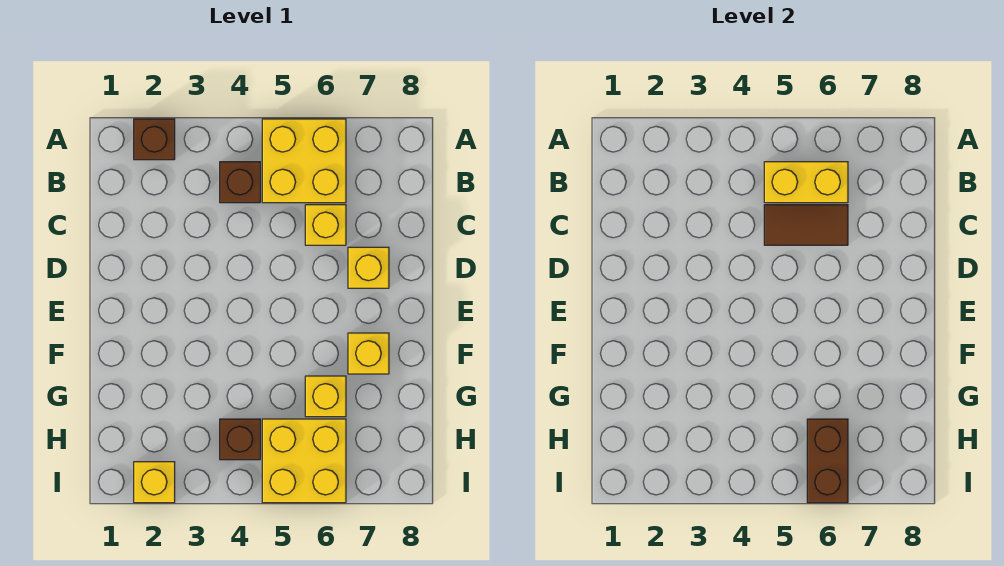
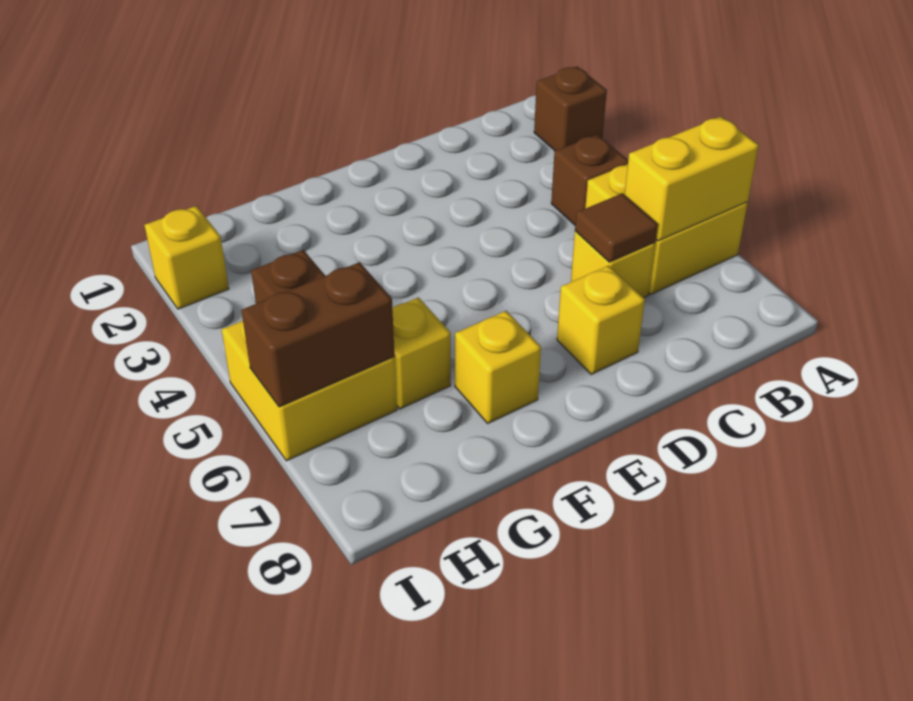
yellow brick B5:B6 level 2 -> yellow brick A6:B6 level 2
brown tile C5:C6 level 2 -> brown tile C6 level 2

